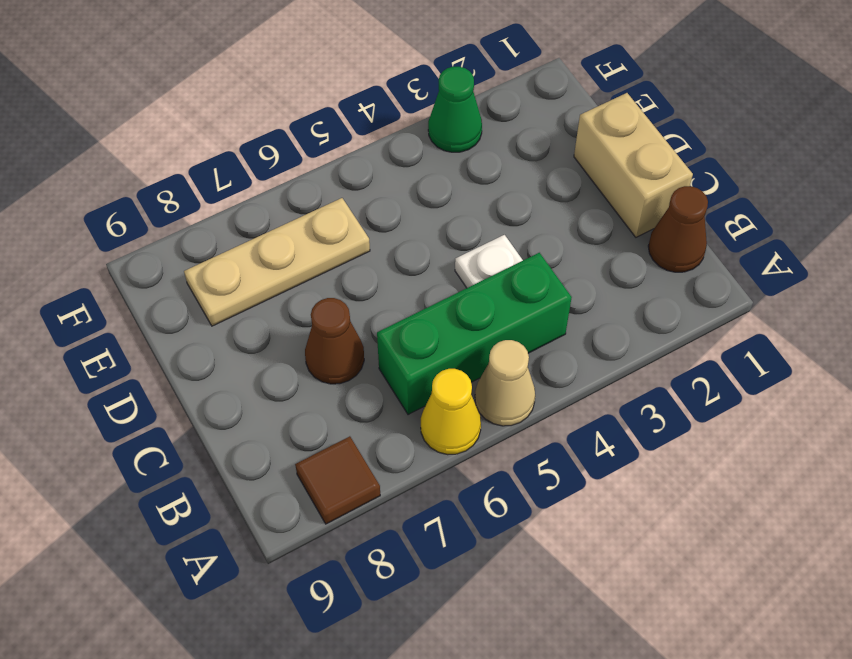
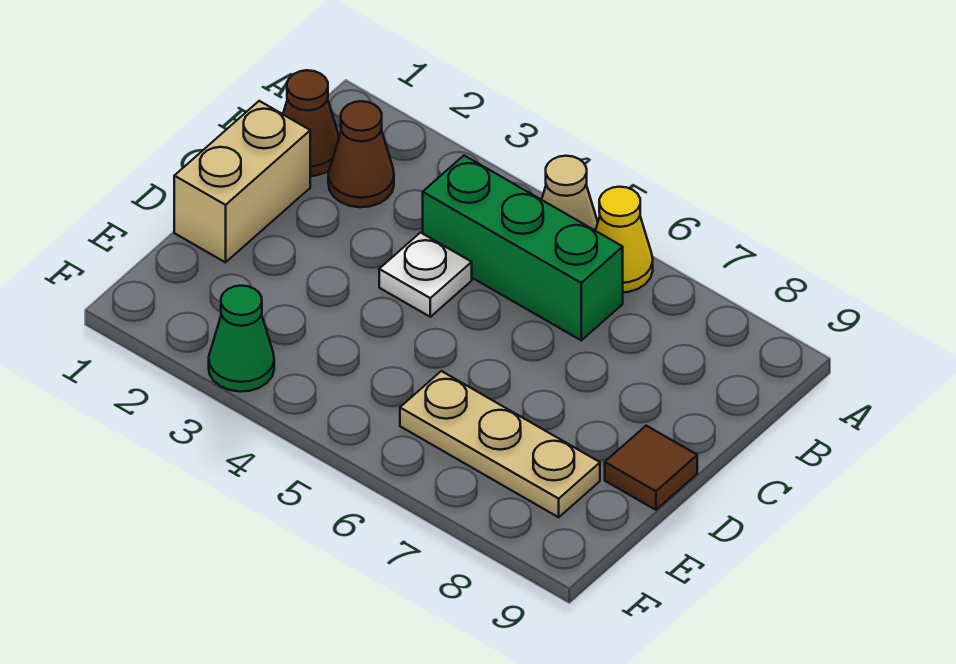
brown tile A8 level 1 -> brown tile D9 level 1
brown cone C7 level 1 -> brown cone B2 level 1

